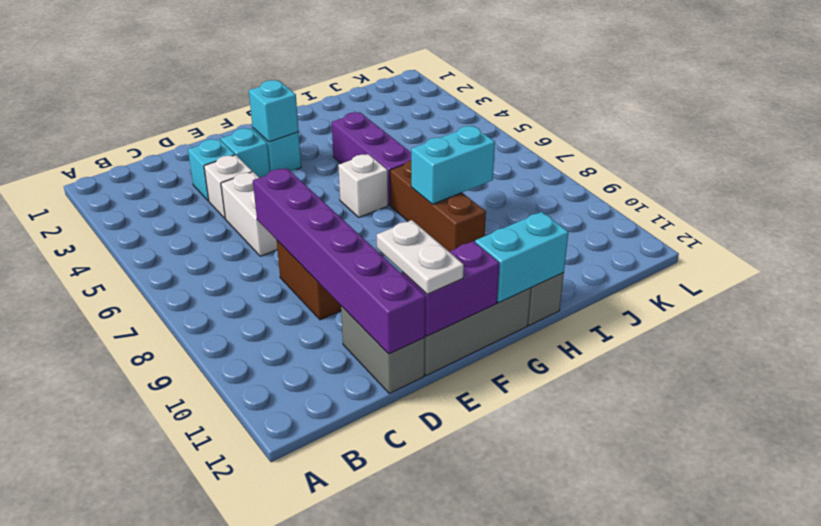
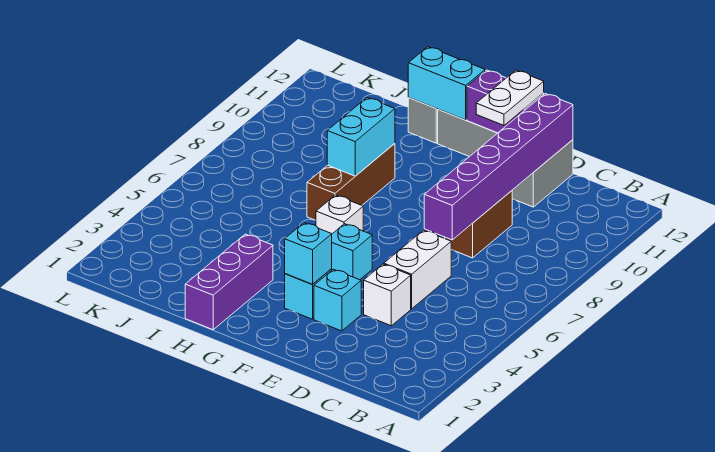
cyan brick D3 level 1 -> cyan brick F5 level 1
purple brick H4:H6 level 1 -> purple brick H1:H3 level 1
cyan brick H8:I8 level 2 -> cyan brick H8:H9 level 2

